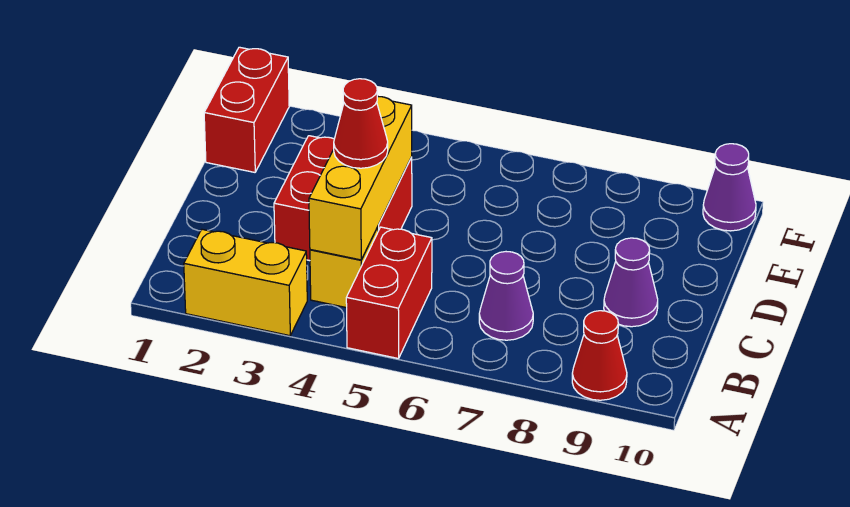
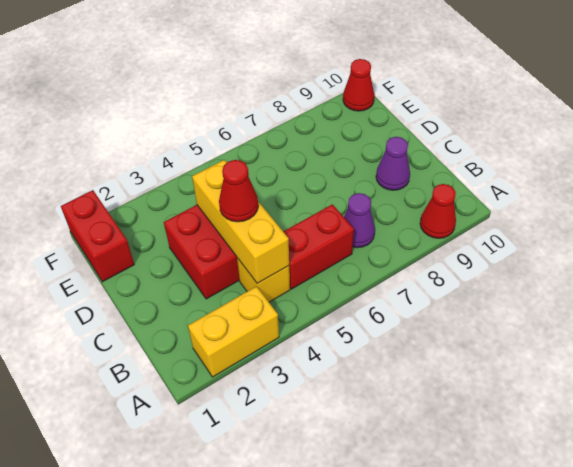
red brick A5:B5 level 1 -> red brick B5:B6 level 1
purple cone F10 level 1 -> red cone F10 level 1

